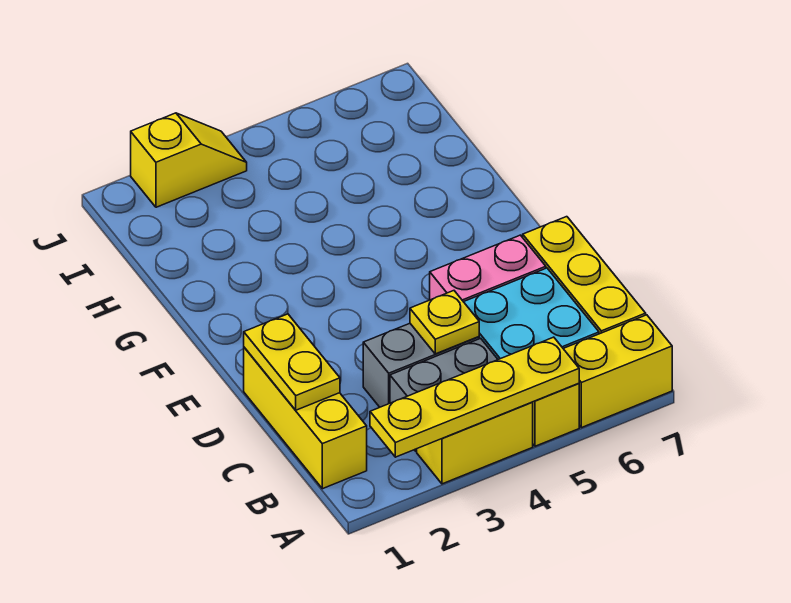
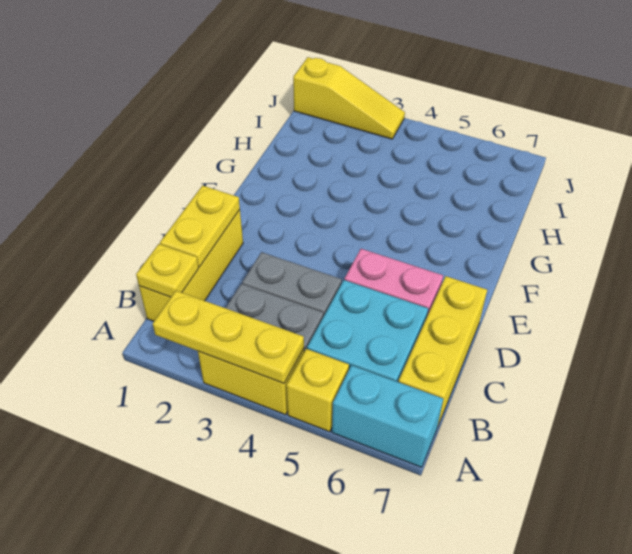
yellow plate A2:A5 level 2 -> yellow plate A2:A4 level 2
yellow brick A6:A7 level 1 -> cyan brick A6:A7 level 1
yellow plate C4 level 2 -> yellow plate B1 level 2
yellow slope J2:J3 level 1 top 2 -> yellow slope J1:J3 level 1 top 1

